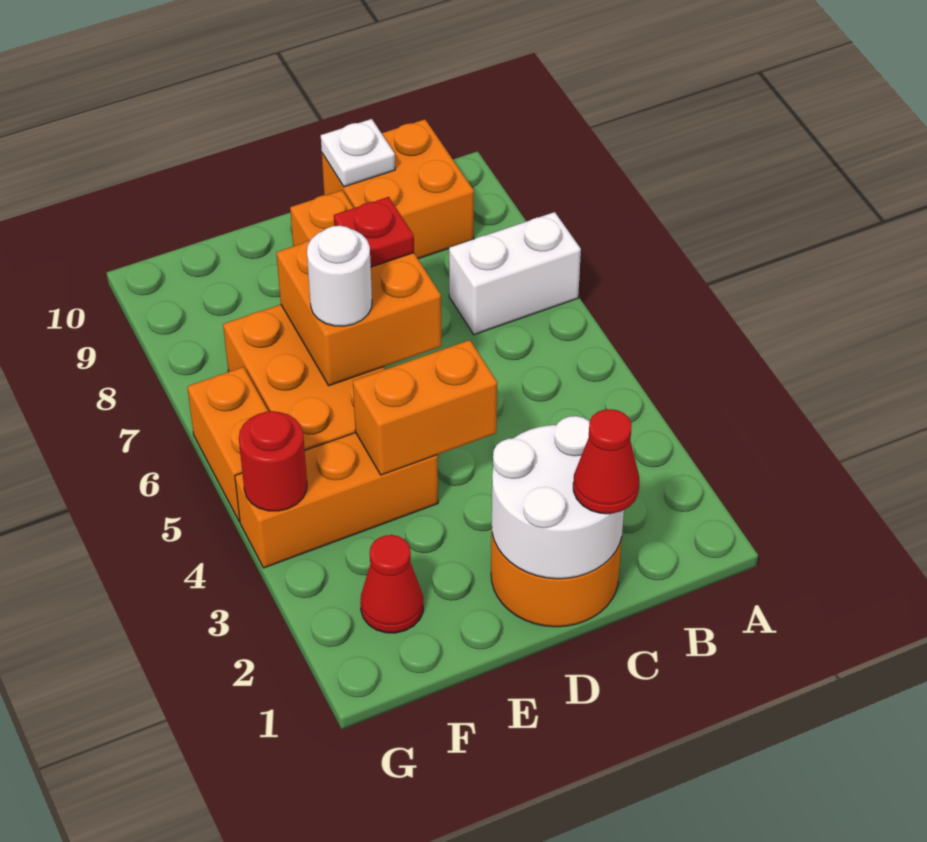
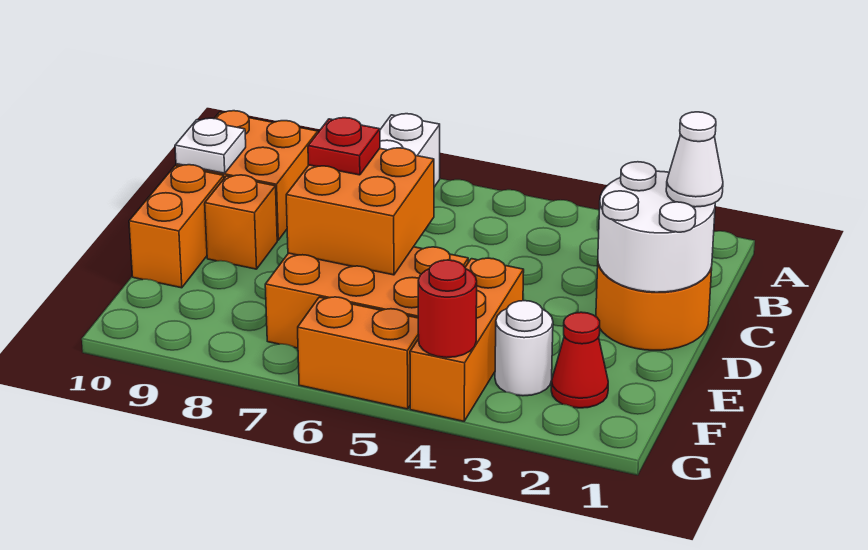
red cone C1 level 3 -> white cone C1 level 3
orange brick D4:E4 level 2 -> orange brick D10:E10 level 1
white round brick E6 level 3 -> white round brick F3 level 1

